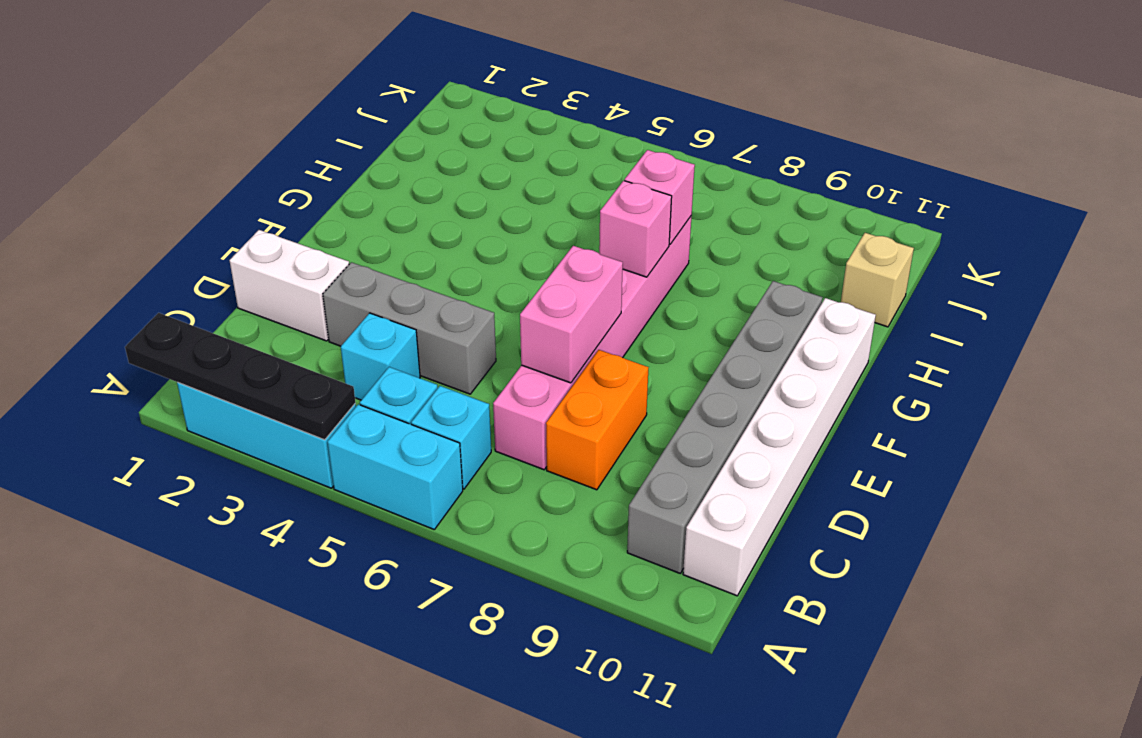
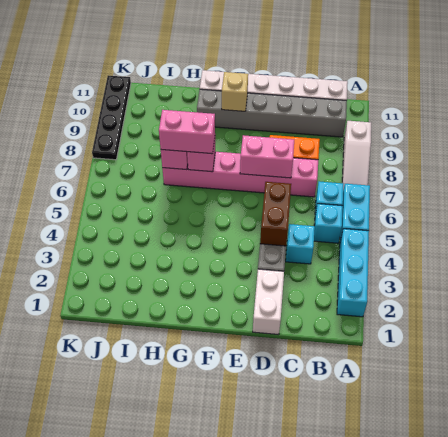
black plate A1:A4 level 2 -> black plate K8:K11 level 1
none -> white slope A7:A9 level 1 top 9
none -> brown brick D4:D5 level 2
none -> pink brick G7:H7 level 3
tan brick I11 level 1 -> tan brick F10 level 2

